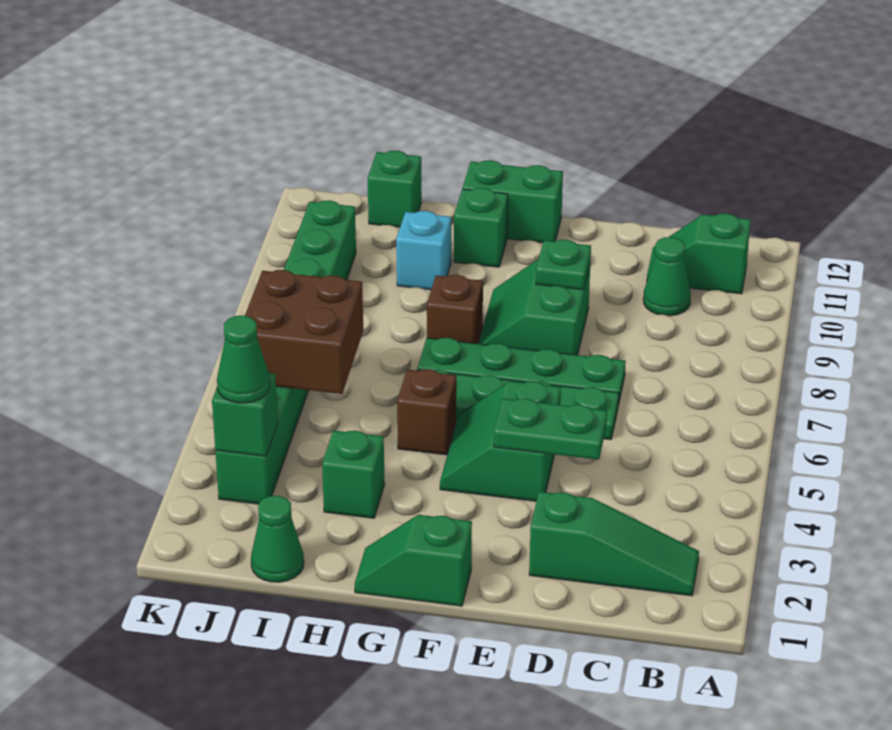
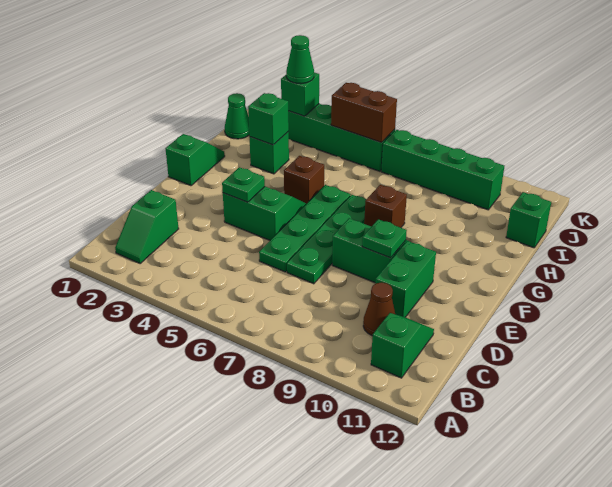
green slope B2:D2 level 1 top D -> green slope B2:C2 level 1 top C
green cone C10 level 1 -> brown cone C10 level 1
green plate D4:E4 level 2 -> green plate E4 level 2
green brick F12:G12 level 1 -> green brick D10:E10 level 1
green brick G11 level 1 -> green brick H3 level 2
cyan brick H10 level 1 -> none
brown brick I5:J6 level 2 -> brown brick J5:J6 level 2

